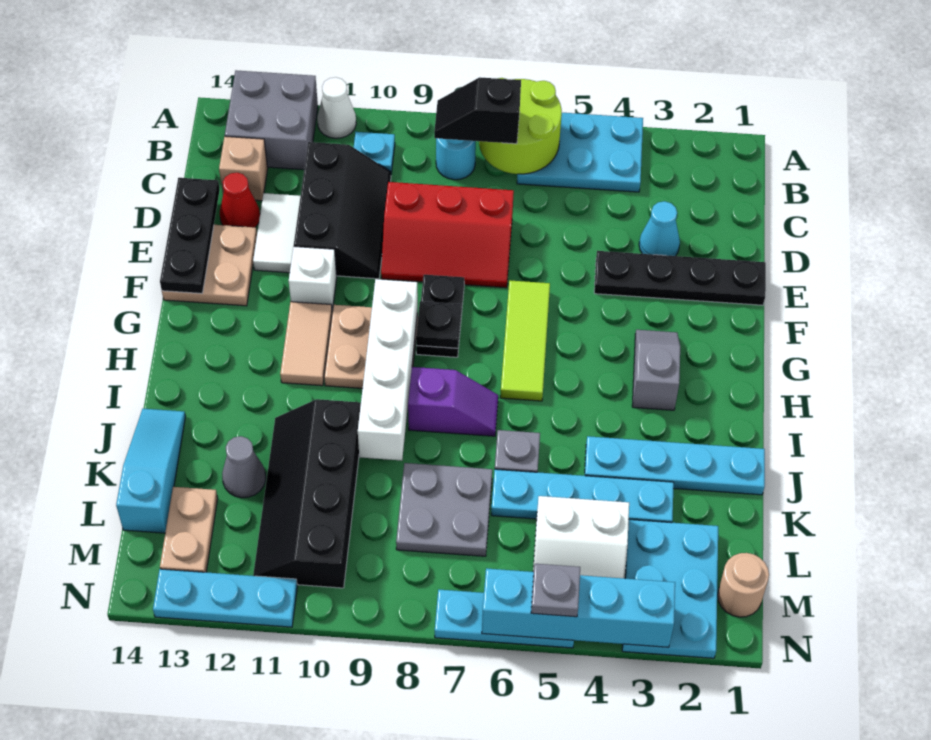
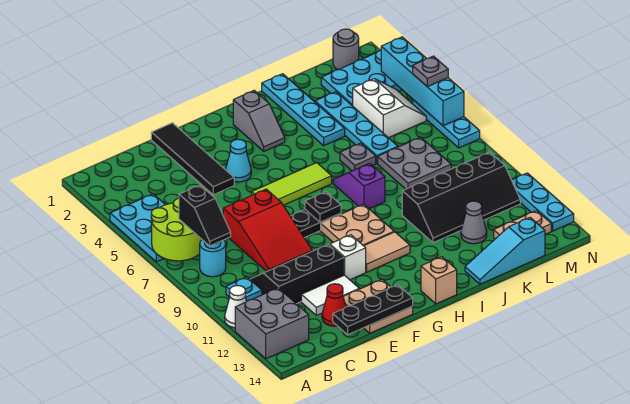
tan brick C13 level 1 -> tan brick H14 level 1
cyan cone D3 level 1 -> cyan cone F4 level 1
red slope D7:E9 level 1 top D -> red slope D7:E9 level 1 top 7
black plate E1:E4 level 1 -> black tile E1:E4 level 1
grey slope G3:H3 level 1 top H -> grey slope H2:H3 level 1 top 2
white brick G9:J9 level 2 -> none
tan round brick M1 level 1 -> grey round brick M1 level 1

